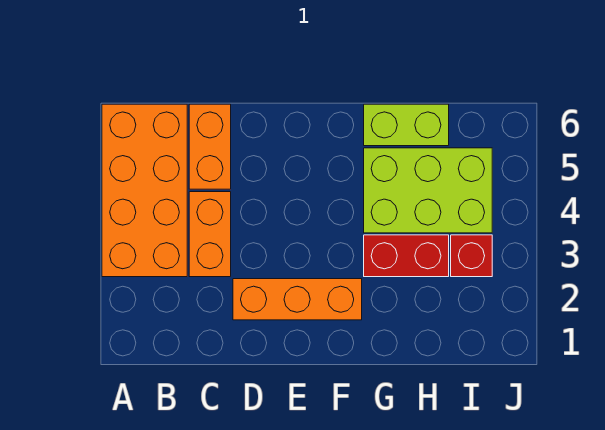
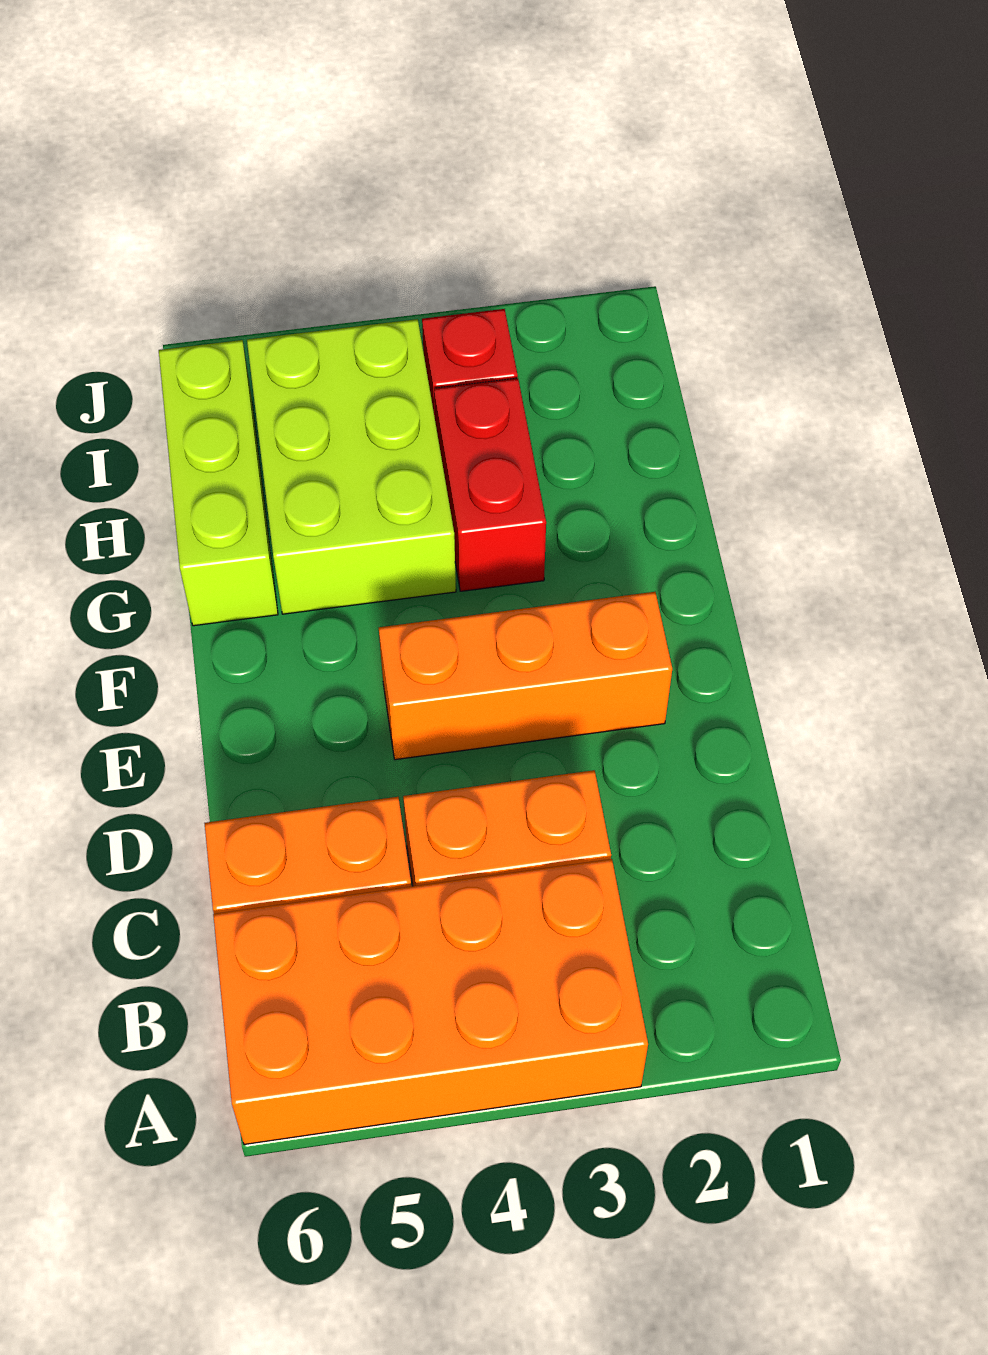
orange brick D2:F2 level 1 -> orange brick E2:E4 level 1
lime brick G6:H6 level 1 -> lime brick G6:I6 level 1

